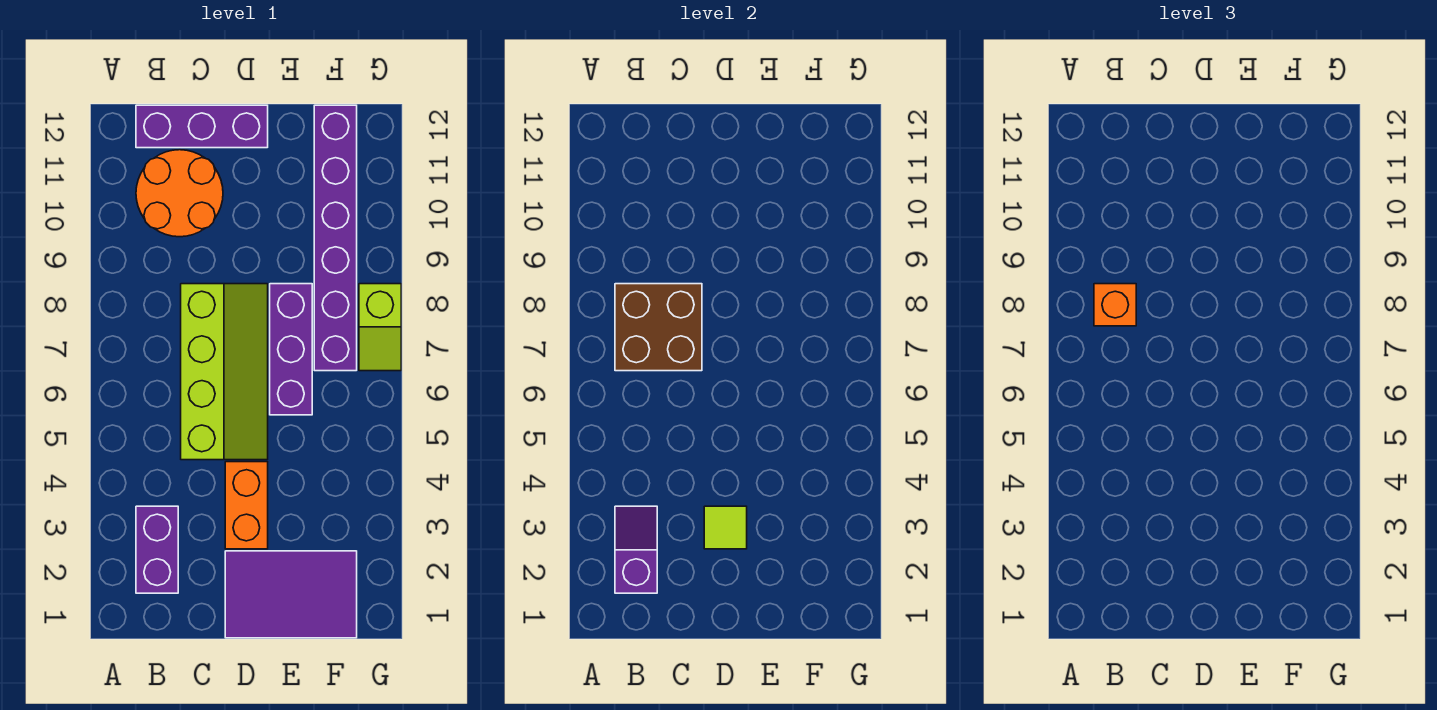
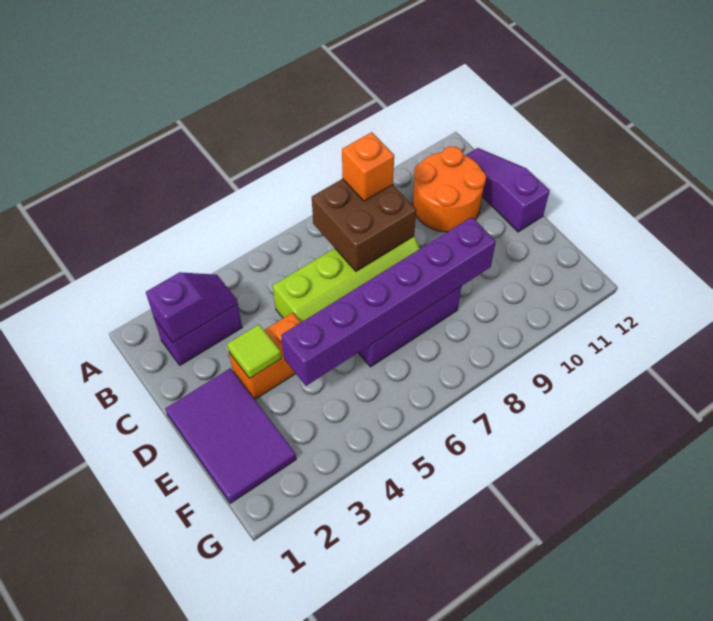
purple brick B12:D12 level 1 -> purple slope B12:D12 level 1 top D
purple brick F7:F12 level 1 -> purple brick E4:E9 level 2
lime slope G7:G8 level 1 top 8 -> none

